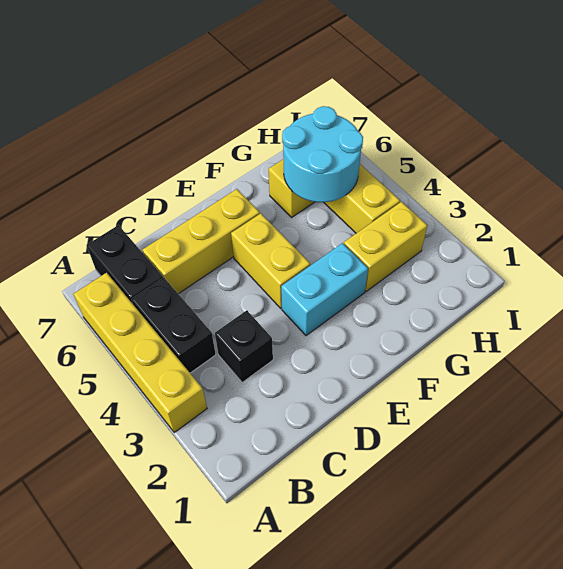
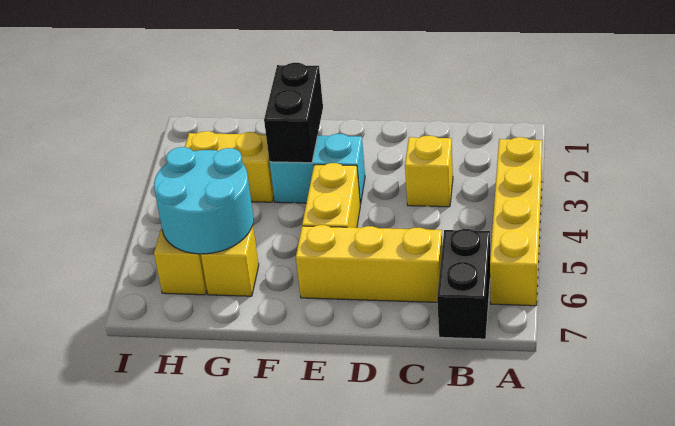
black brick B4:B5 level 1 -> black brick F2:F3 level 2
black brick C3 level 1 -> yellow brick C3 level 1

